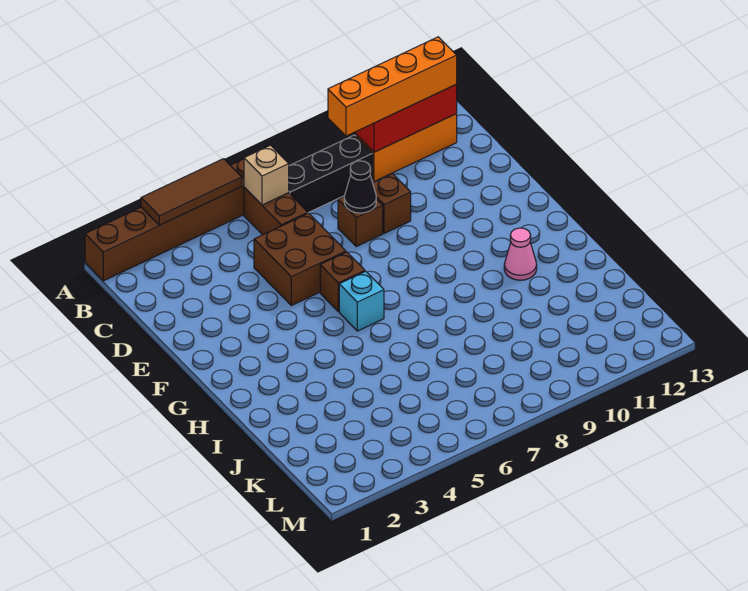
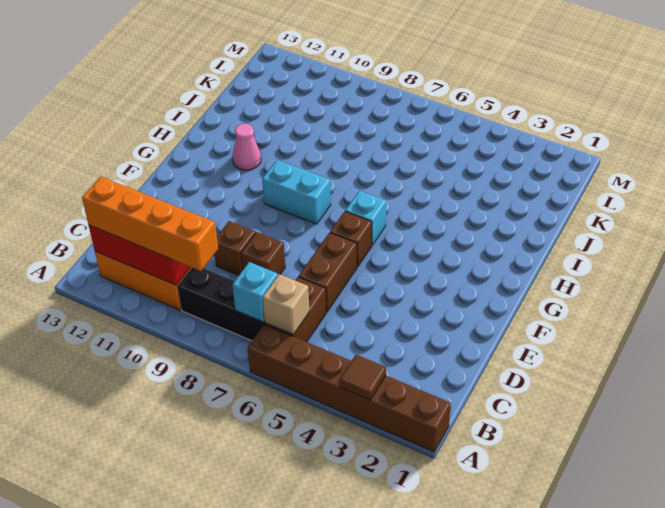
brown tile A3:A5 level 2 -> brown tile A3 level 2
none -> cyan brick B7 level 2
brown brick D5:E6 level 1 -> brown brick D6:E6 level 1
black cone D8 level 2 -> none
none -> cyan brick G8:G9 level 1

